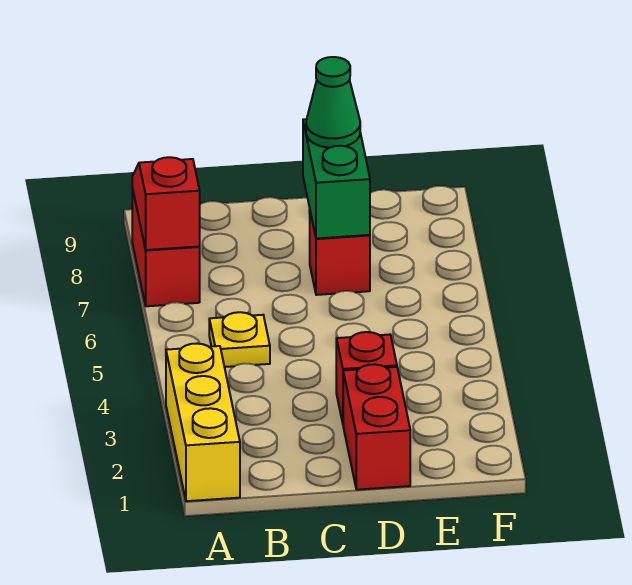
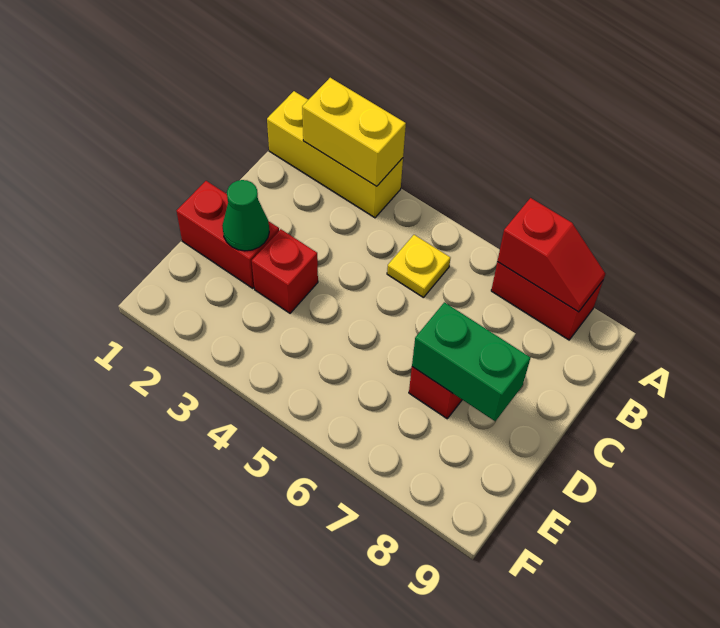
none -> yellow brick A2:A3 level 2
green cone D8 level 3 -> green cone D2 level 2

